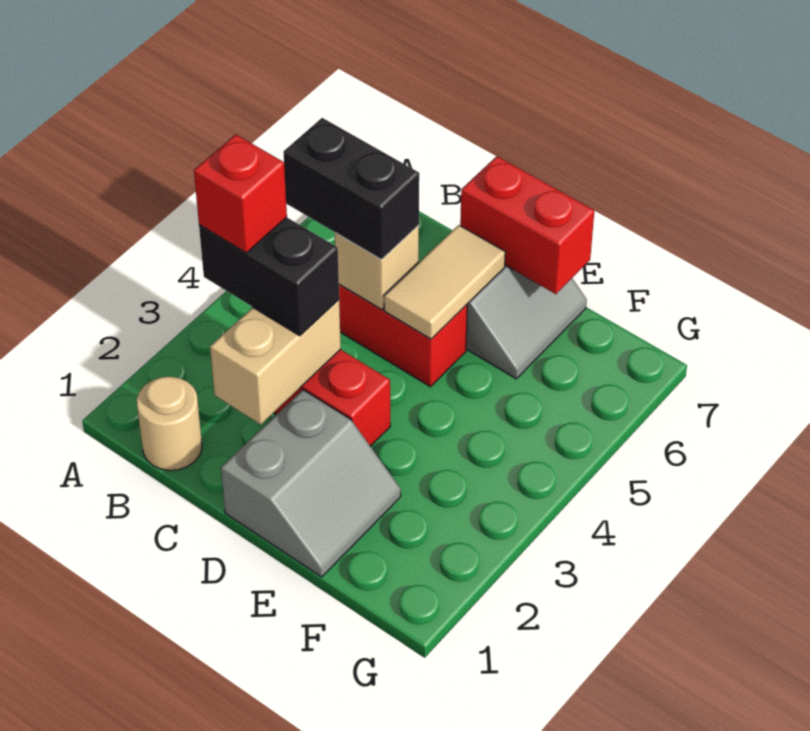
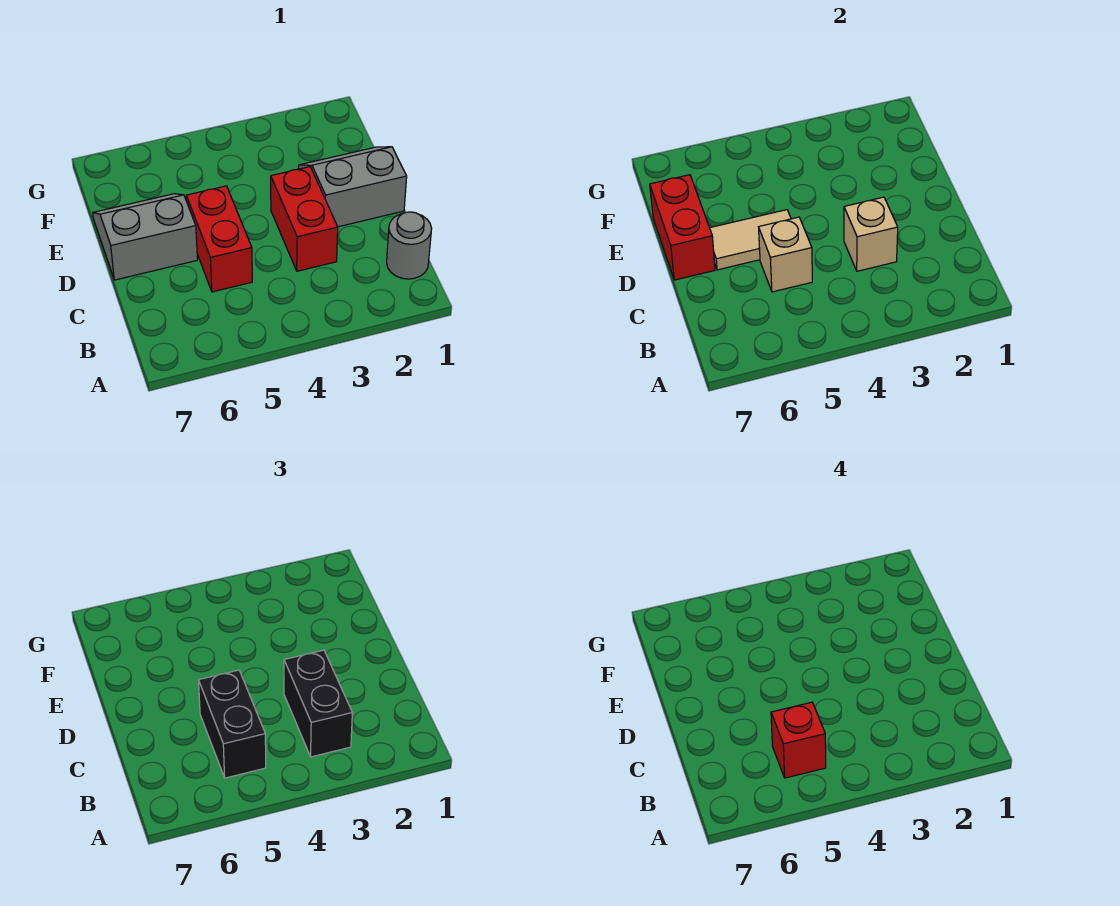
tan round brick B1 level 1 -> grey round brick B1 level 1
red brick B3 level 4 -> red brick B5 level 4
tan brick C2:C3 level 2 -> tan brick C3 level 2

